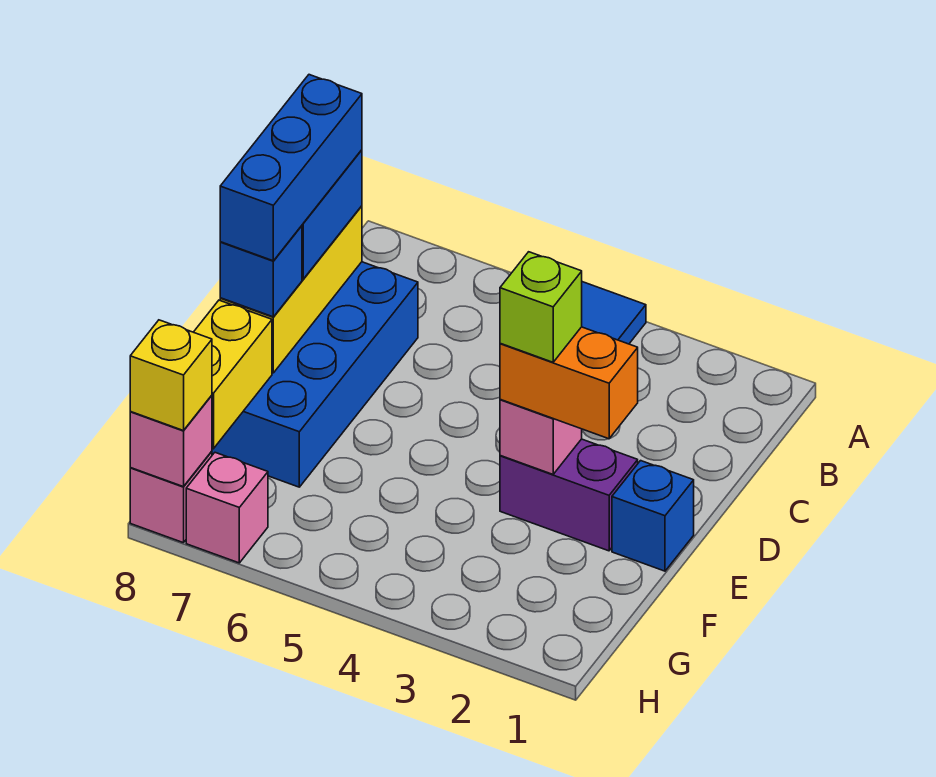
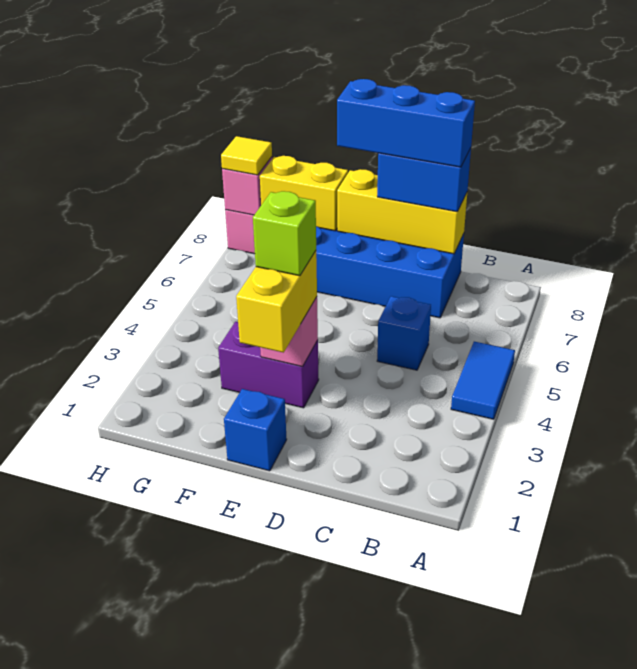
purple brick E2:E3 level 1 -> purple brick E3:F3 level 1
orange brick E2:E3 level 3 -> yellow brick E2:E3 level 3
blue brick E8 level 3 -> blue brick C5 level 1
pink brick H7 level 1 -> none
yellow brick H8 level 3 -> yellow tile H8 level 3

